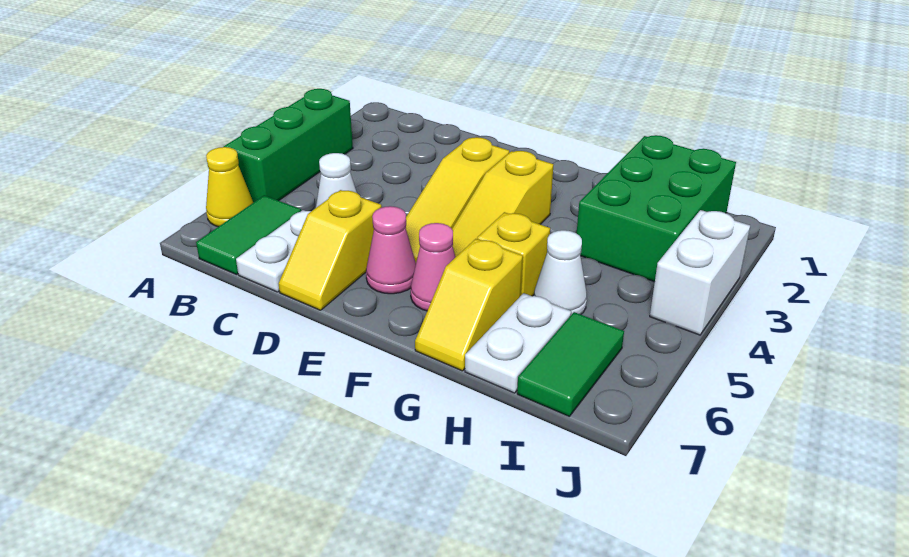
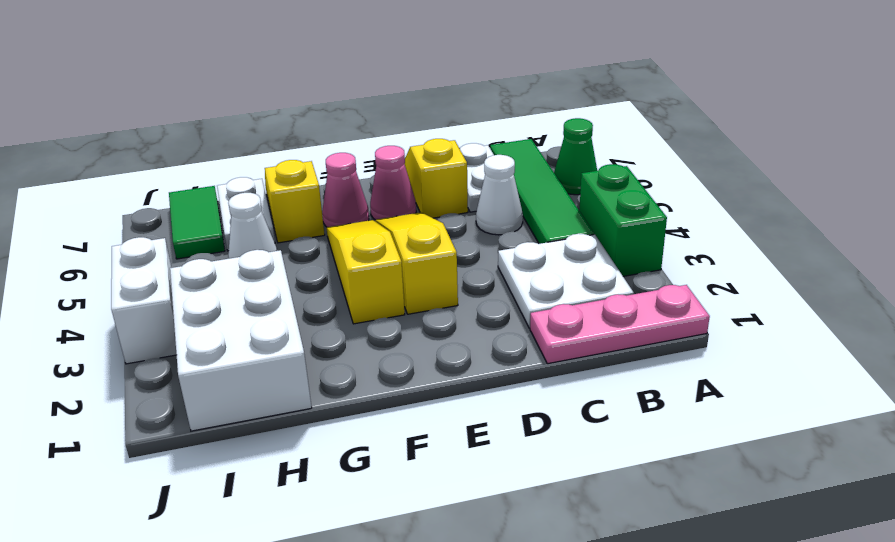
none -> pink plate A1:C1 level 1
green brick A3:A5 level 1 -> green brick A3:A4 level 1
yellow cone A6 level 1 -> green cone A6 level 1
none -> white plate B2:C3 level 1
green tile B6:B7 level 1 -> green tile B4:B7 level 1
yellow brick G5 level 1 -> none
green brick H1:I3 level 1 -> white brick H1:I3 level 1

